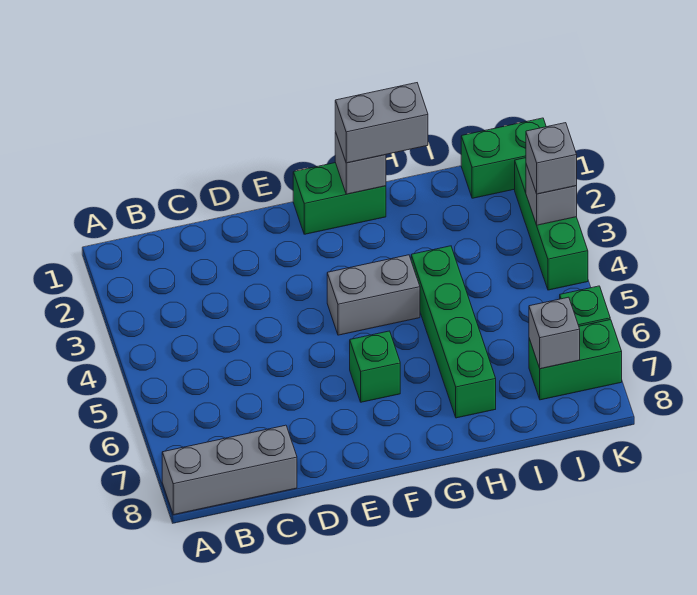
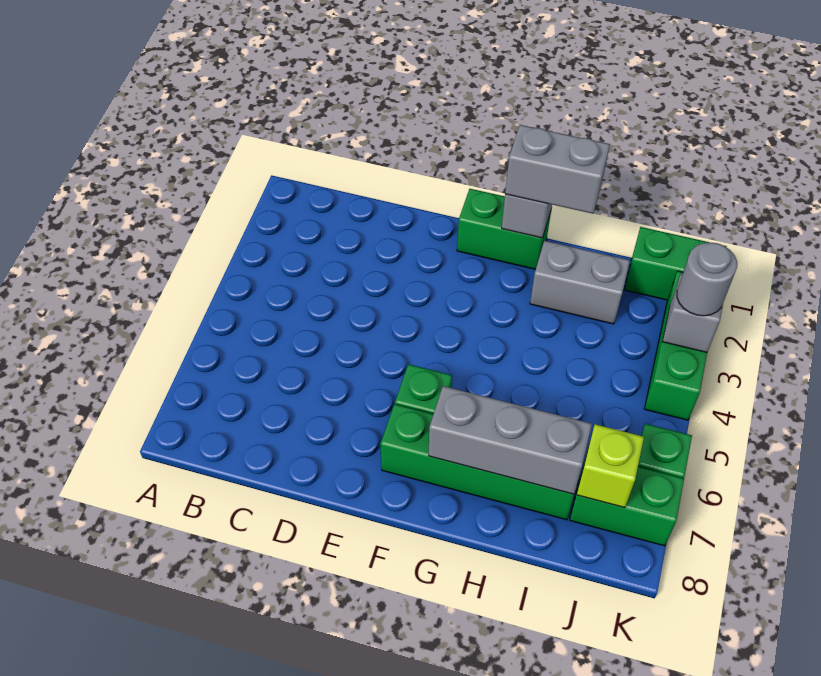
grey brick A8:C8 level 1 -> grey brick G7:I7 level 2
grey brick F4:G4 level 1 -> grey brick H2:I2 level 1
green brick H4:H7 level 1 -> green brick F7:I7 level 1
grey brick J7 level 2 -> lime brick J7 level 2
grey brick K3 level 3 -> grey round brick K3 level 3

